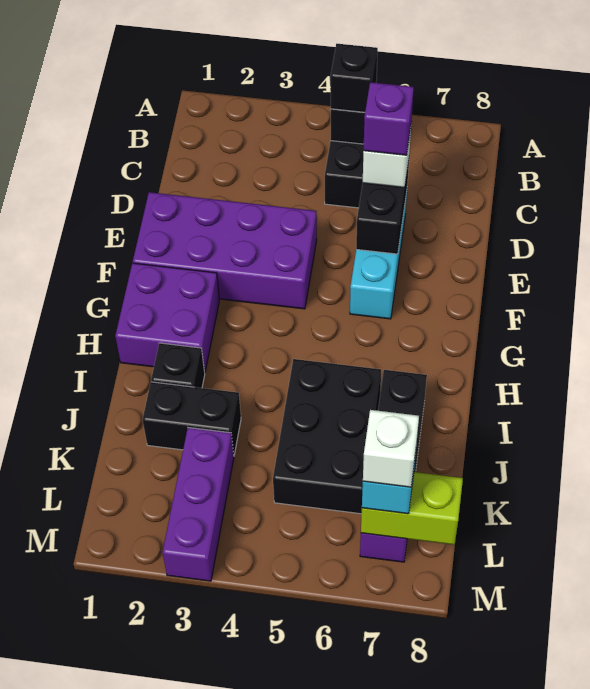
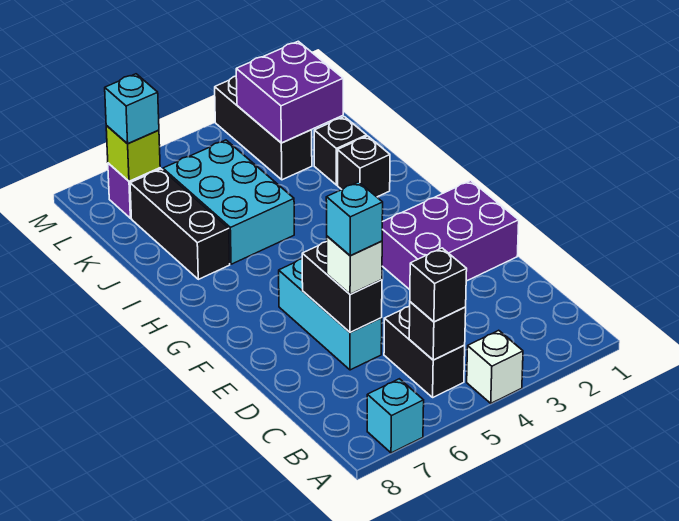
none -> cyan brick A7 level 1
purple brick D6 level 4 -> cyan brick D6 level 4
purple brick E1:F4 level 1 -> purple brick E1:F3 level 1
purple brick G1:H2 level 1 -> purple brick K2:L3 level 2
black brick I5:K6 level 1 -> cyan brick I5:K6 level 1
black brick J2:J3 level 1 -> black brick J2 level 1
purple brick K3:M3 level 1 -> black brick K3:M3 level 1
lime brick L7:L8 level 2 -> lime brick L7 level 2
white brick L7 level 4 -> white brick A4 level 1

